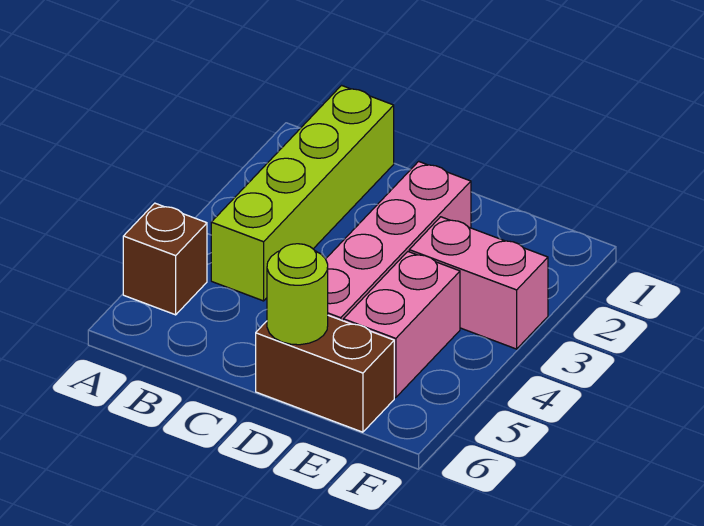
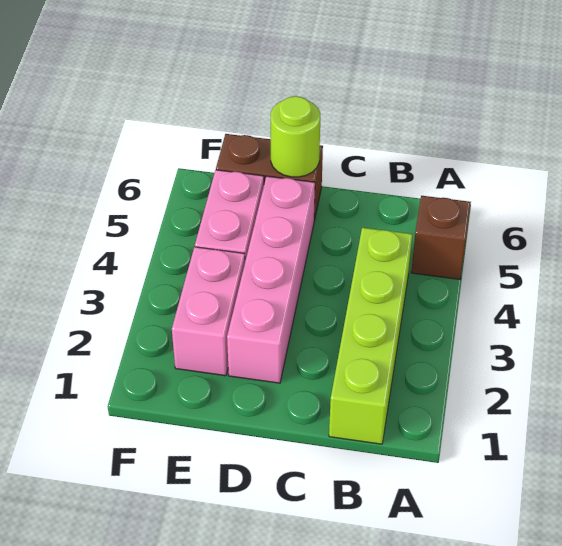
pink brick E3:F3 level 1 -> pink brick E2:E3 level 1

